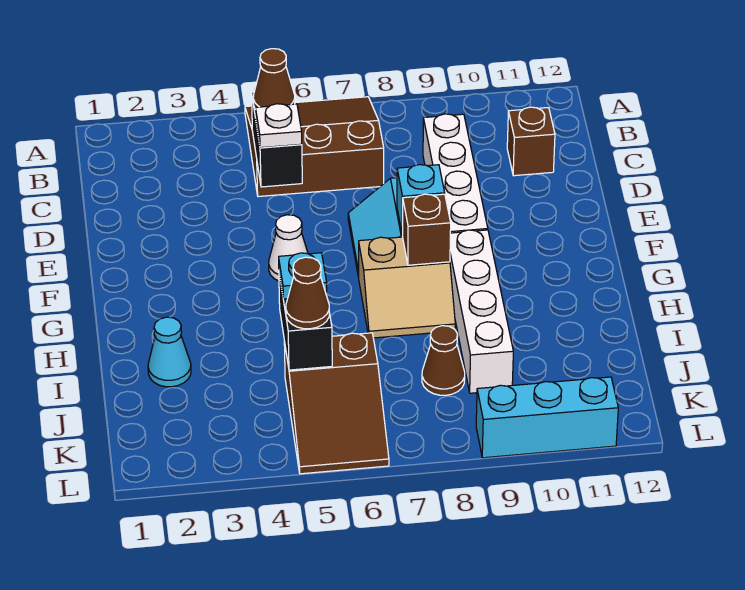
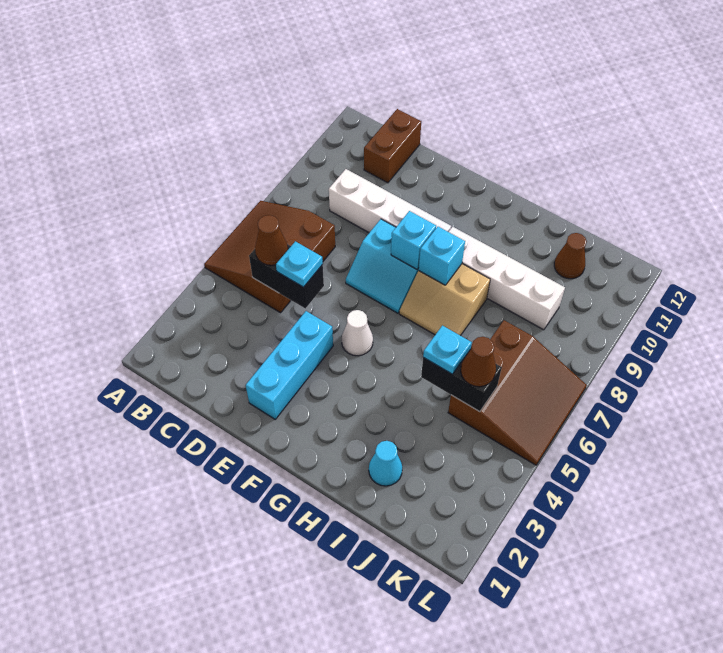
brown brick C11 level 1 -> brown brick C11:C12 level 1
white plate D5 level 3 -> cyan plate D5 level 3
tan slope G7:H8 level 1 top G -> tan slope G7:H8 level 1 top 8
brown brick G8 level 2 -> cyan brick G8 level 2
brown slope J5:L6 level 1 top J -> brown slope J5:L7 level 1 top J
brown cone J8 level 1 -> brown cone J11 level 1
cyan brick L9:L11 level 1 -> cyan brick E2:E4 level 1

